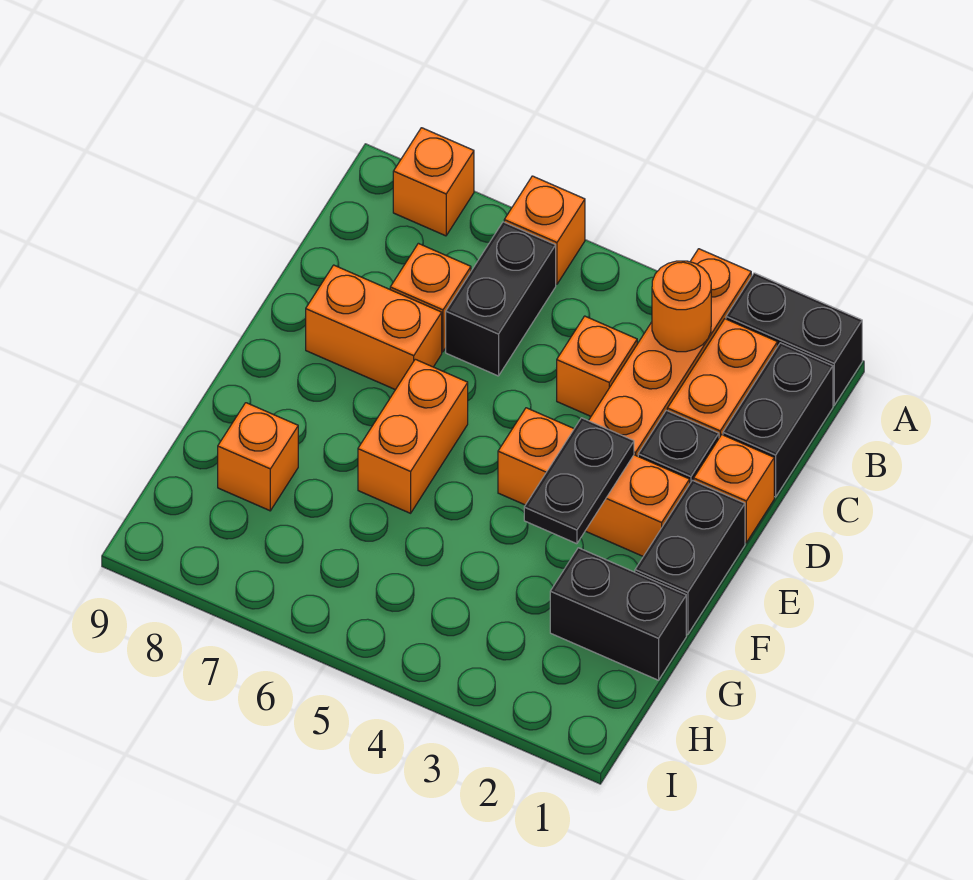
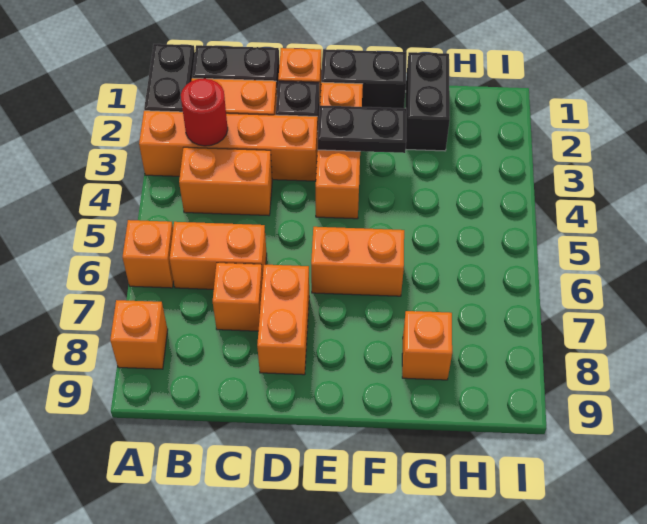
orange round brick B3 level 2 -> red round brick B3 level 2
black brick B6:C6 level 1 -> orange brick B6:C6 level 1
orange brick C4 level 1 -> orange brick B4:C4 level 1

